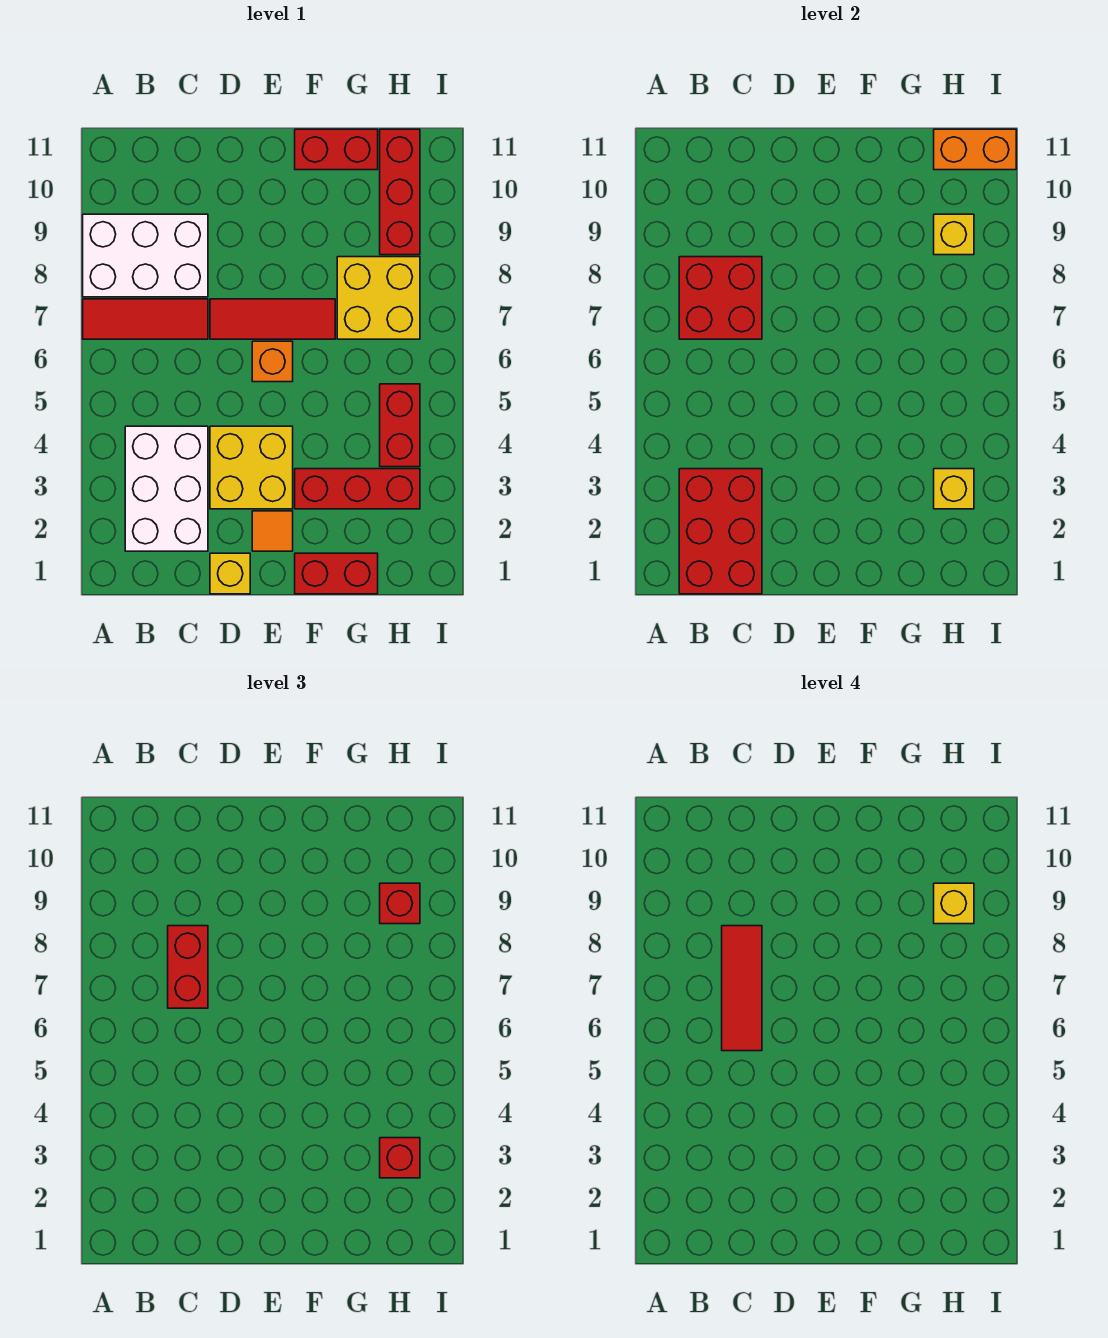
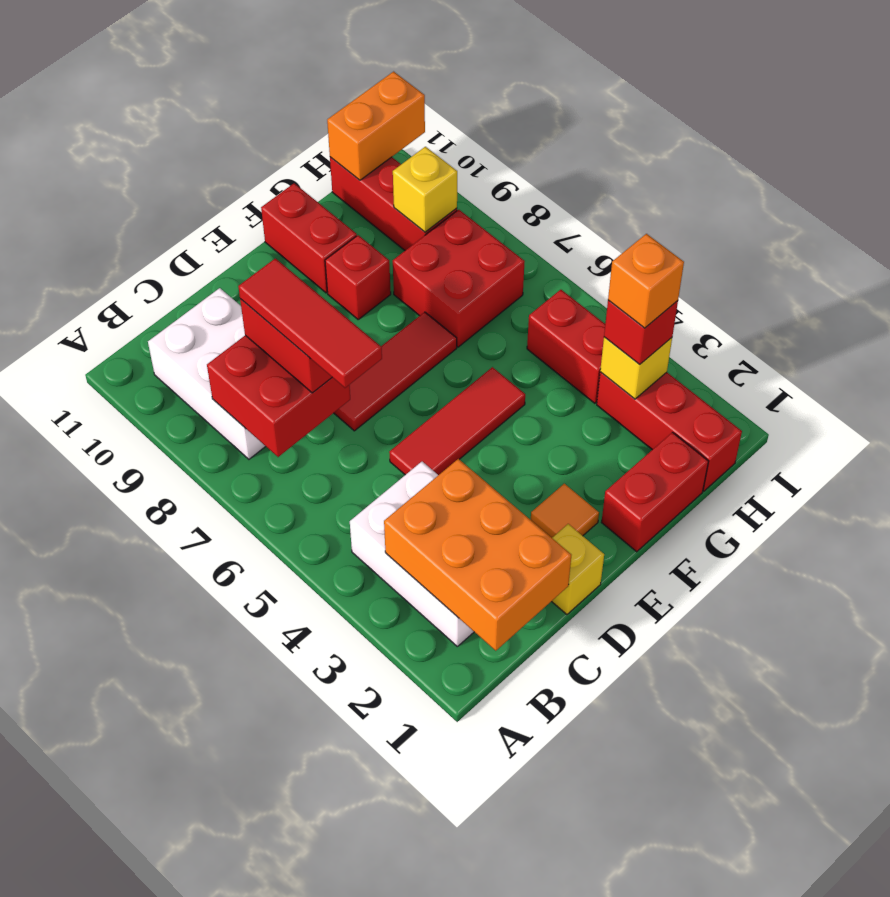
red tile A7:C7 level 1 -> red tile D5:F5 level 1
white brick A8:C9 level 1 -> white brick B8:C10 level 1
red brick B1:C3 level 2 -> orange brick B1:C3 level 2
yellow brick D3:E4 level 1 -> none
orange brick E6 level 1 -> orange brick H3 level 4
red brick F3:H3 level 1 -> red brick H1:H3 level 1
red brick F11:G11 level 1 -> red brick F10:F11 level 1
yellow brick G7:H8 level 1 -> red brick G7:H8 level 1
red brick H9 level 3 -> red brick F9 level 1
yellow brick H9 level 4 -> none

